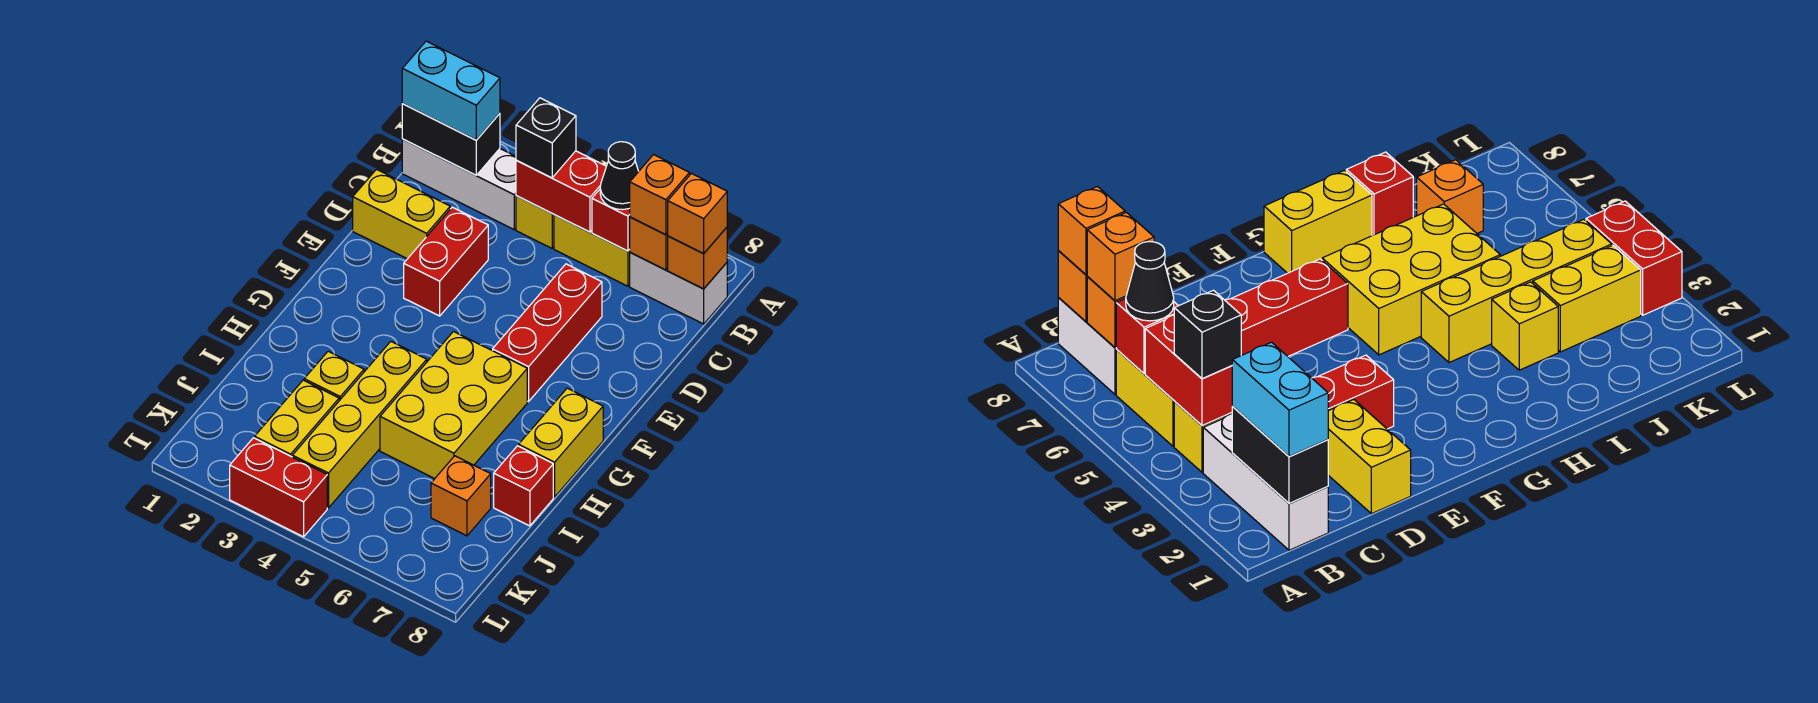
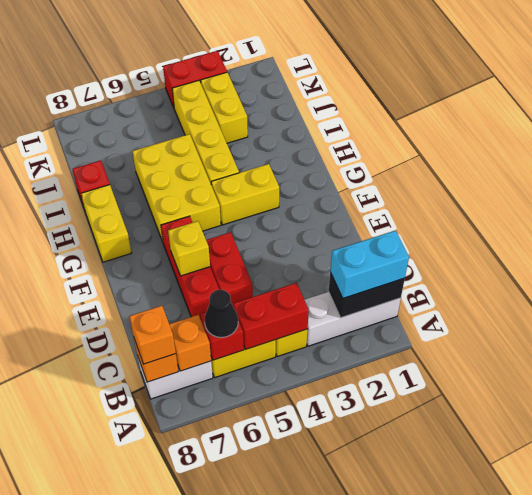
black brick B4 level 3 -> none
orange brick B7 level 3 -> none
yellow brick D1:D2 level 1 -> yellow brick G3:G4 level 1
red brick D3:E3 level 1 -> red brick D5:E5 level 1
yellow brick I3 level 1 -> yellow brick E6 level 2
orange brick J7 level 1 -> none

